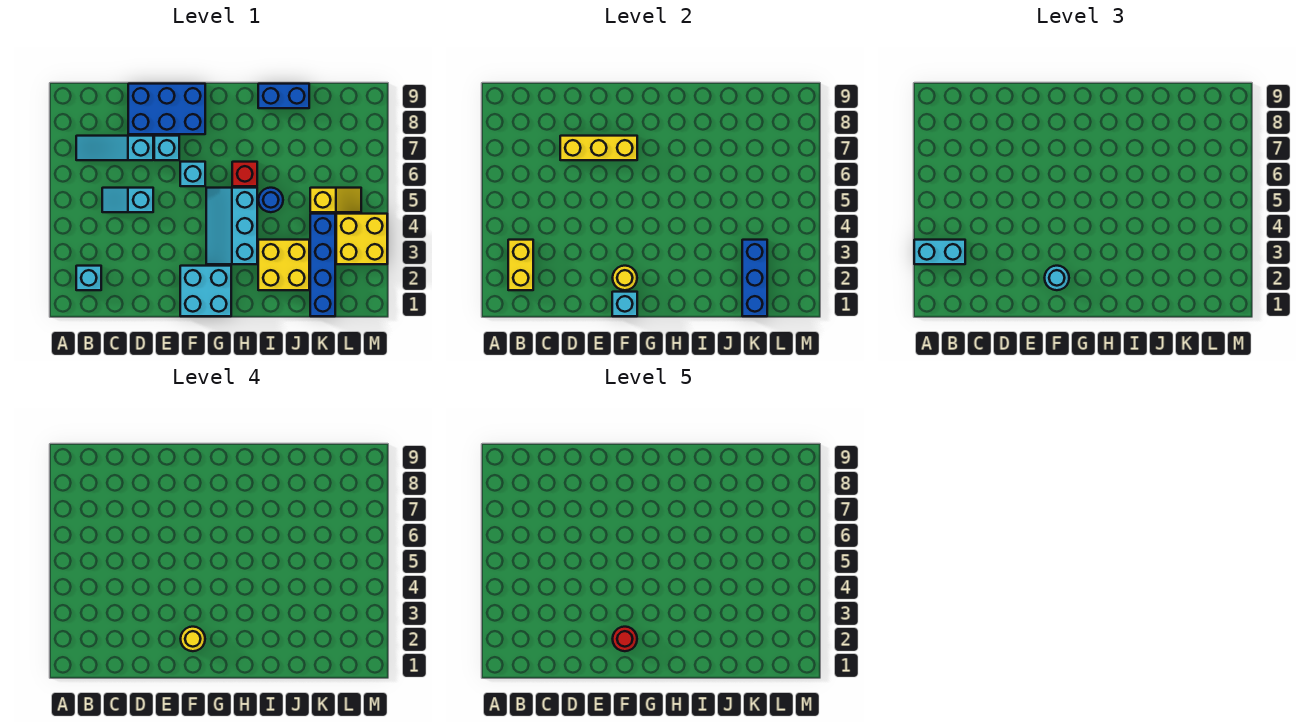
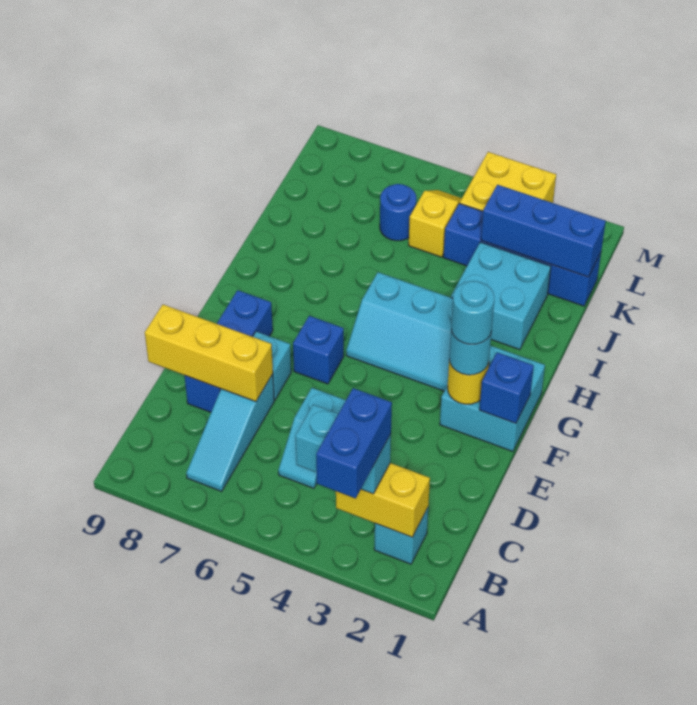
cyan brick A3:B3 level 3 -> cyan brick B3:B4 level 3
yellow brick D7:F7 level 2 -> yellow brick D7:D9 level 2
blue brick D8:F9 level 1 -> blue brick D8:F8 level 1
cyan brick F1 level 2 -> blue brick F1 level 2
yellow round brick F2 level 4 -> cyan round brick F2 level 4
red round brick F2 level 5 -> none
cyan brick F6 level 1 -> blue brick F6 level 1
red brick H6 level 1 -> none
yellow brick I2:J3 level 1 -> cyan brick I2:J3 level 1
blue round brick I5 level 1 -> blue round brick K6 level 1
blue brick I9:J9 level 1 -> blue brick A3:B3 level 4

